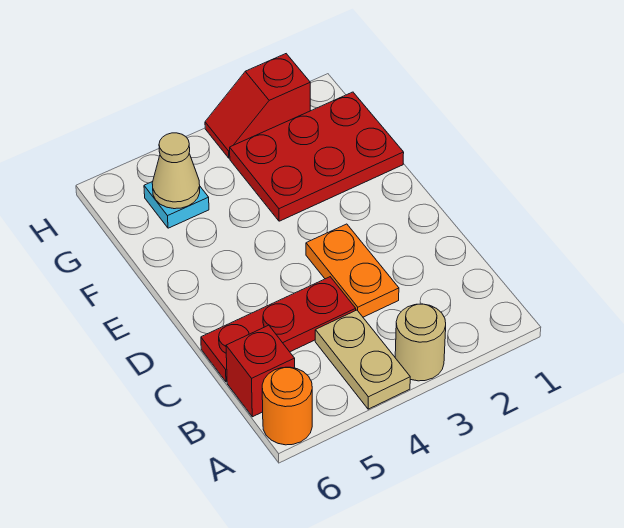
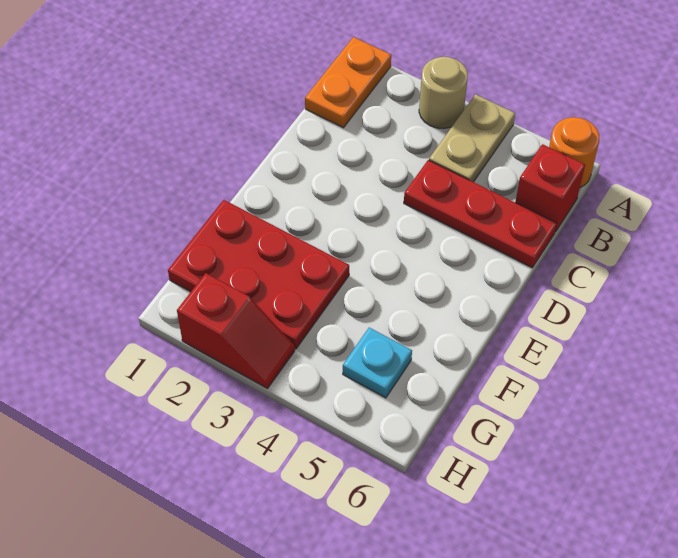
orange plate C3:D3 level 1 -> orange plate A1:B1 level 1
tan cone G5 level 2 -> none

